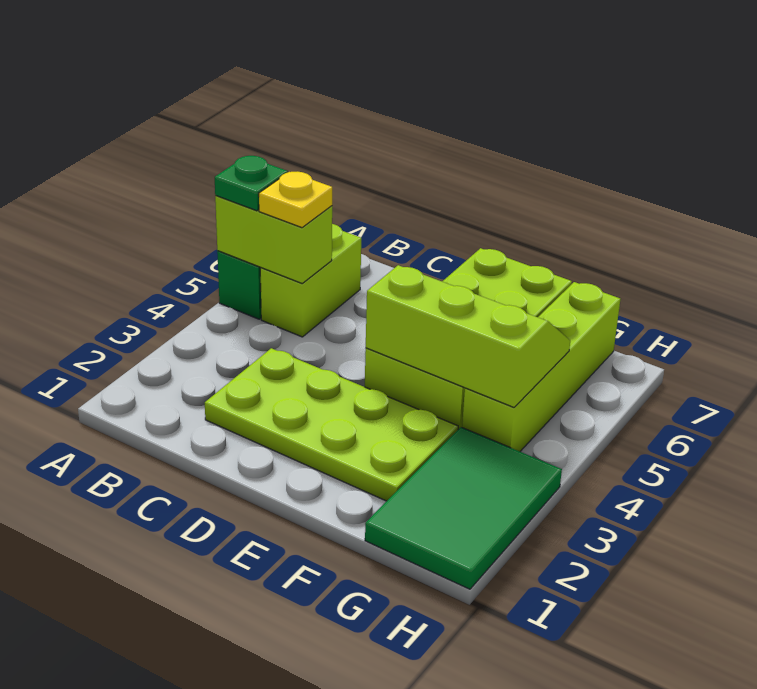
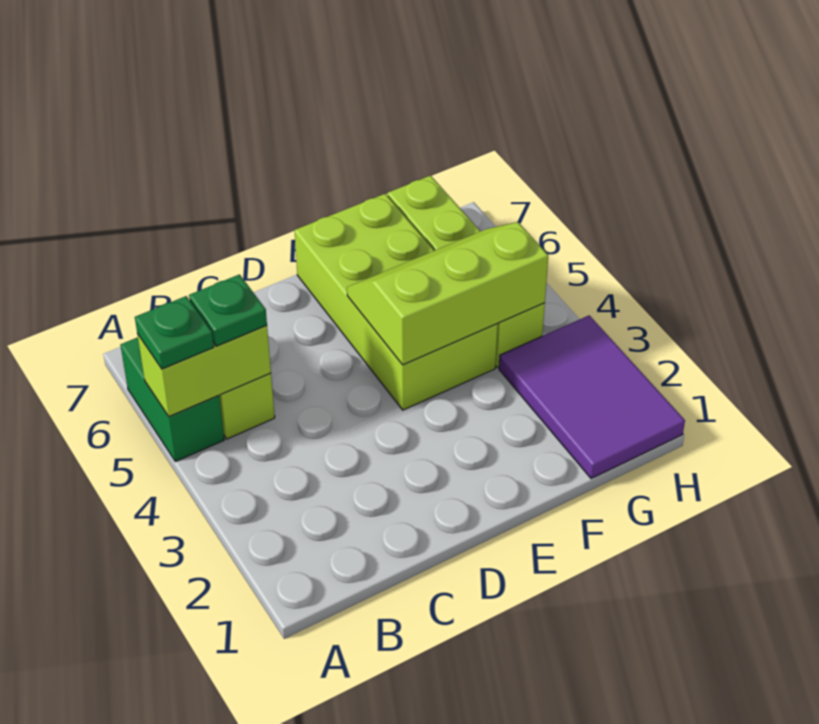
yellow plate B5 level 3 -> green plate B5 level 3
lime plate C2:F3 level 1 -> none
green tile G1:H3 level 1 -> purple tile G1:H3 level 1

